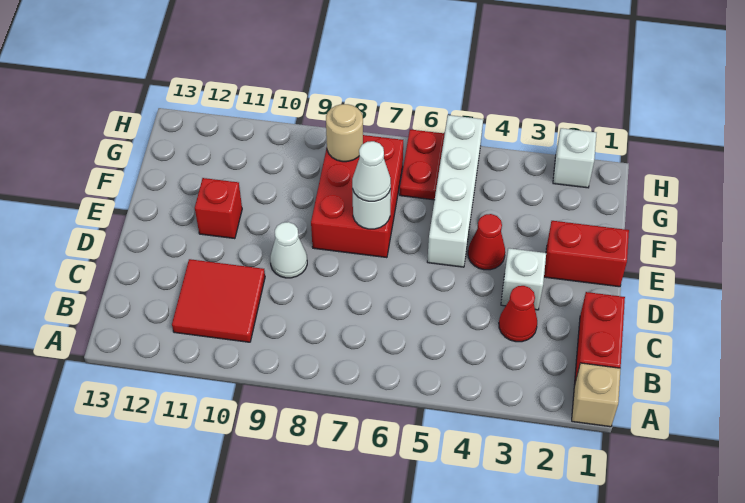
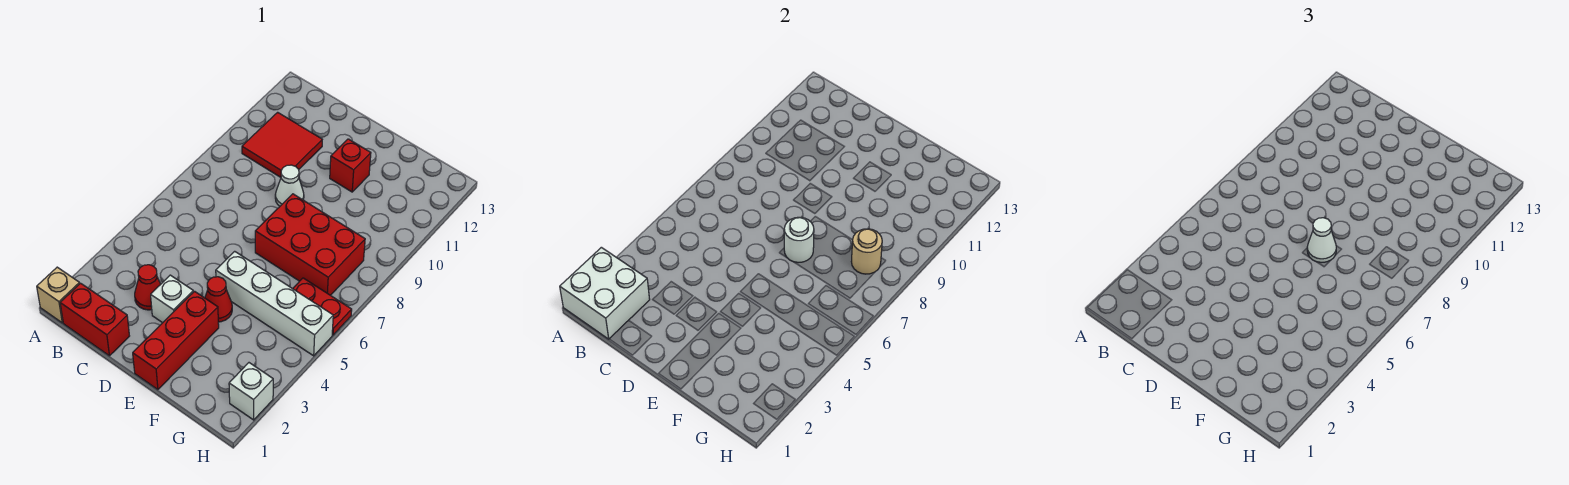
none -> white brick A1:B2 level 2
red brick E1:E2 level 1 -> red brick E1:E3 level 1

